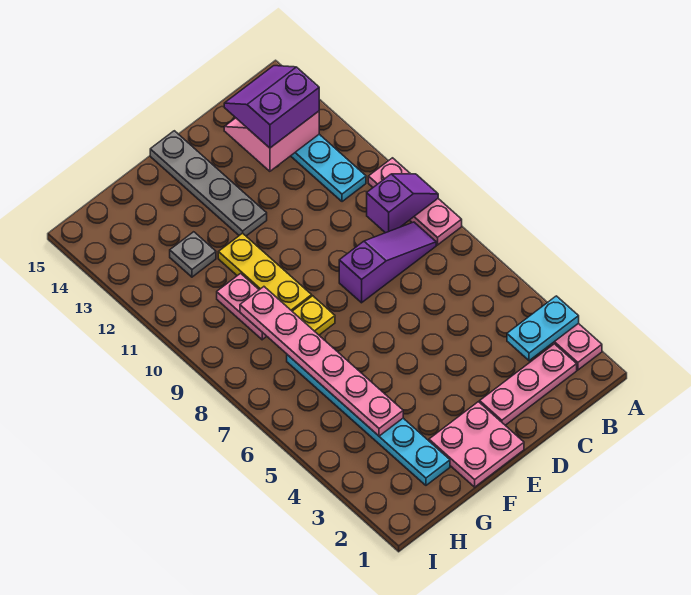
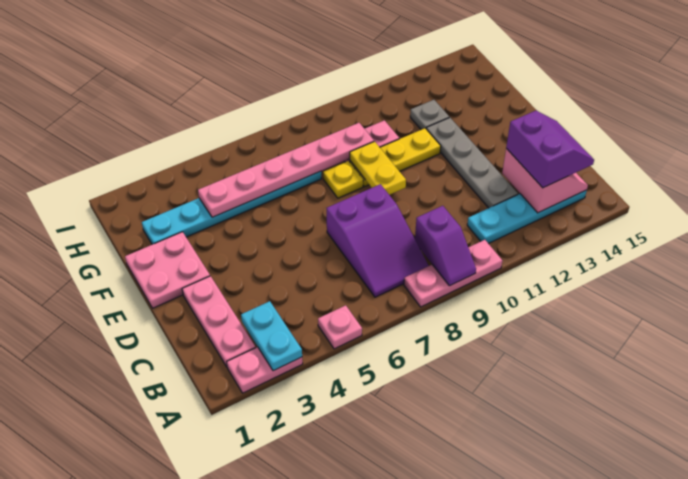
none -> pink plate A5 level 1
purple slope B8:D8 level 1 top D -> purple slope B7:D8 level 1 top D
none -> yellow plate E9:F9 level 2
grey plate E12:E15 level 1 -> grey plate C12:F12 level 1

